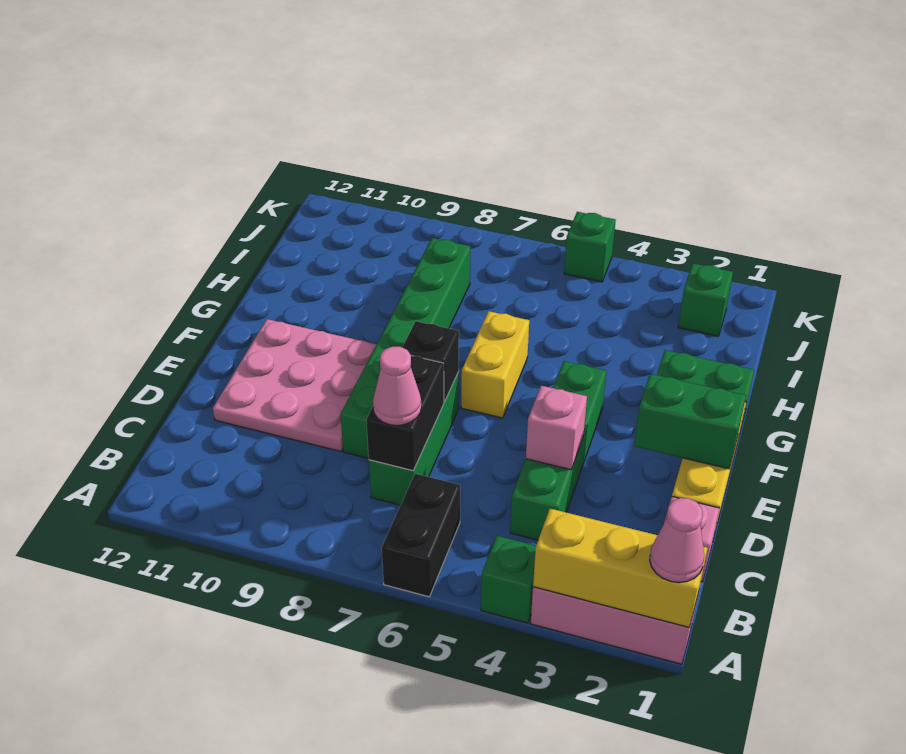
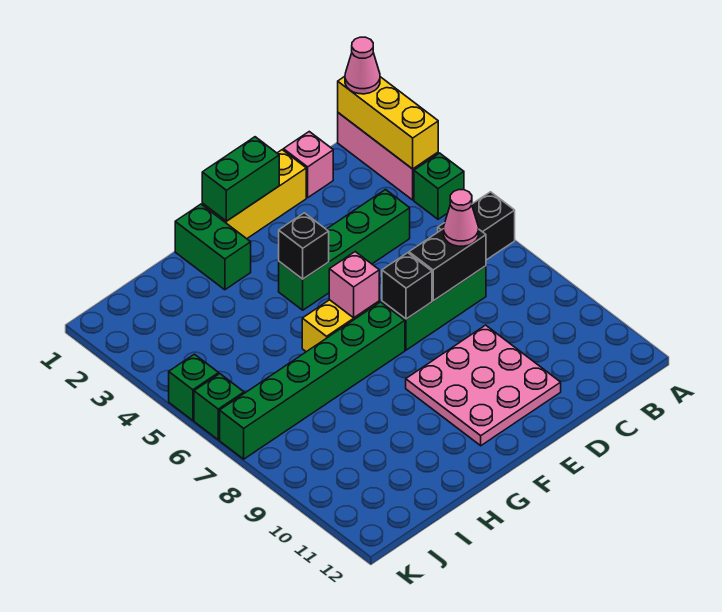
pink brick D4 level 2 -> pink brick F6 level 2
green brick D8:I8 level 1 -> green brick F7:K7 level 1
green brick E1:E2 level 2 -> green brick E1:F1 level 2
none -> black brick F4 level 2
green brick J2 level 1 -> green brick K6 level 1

